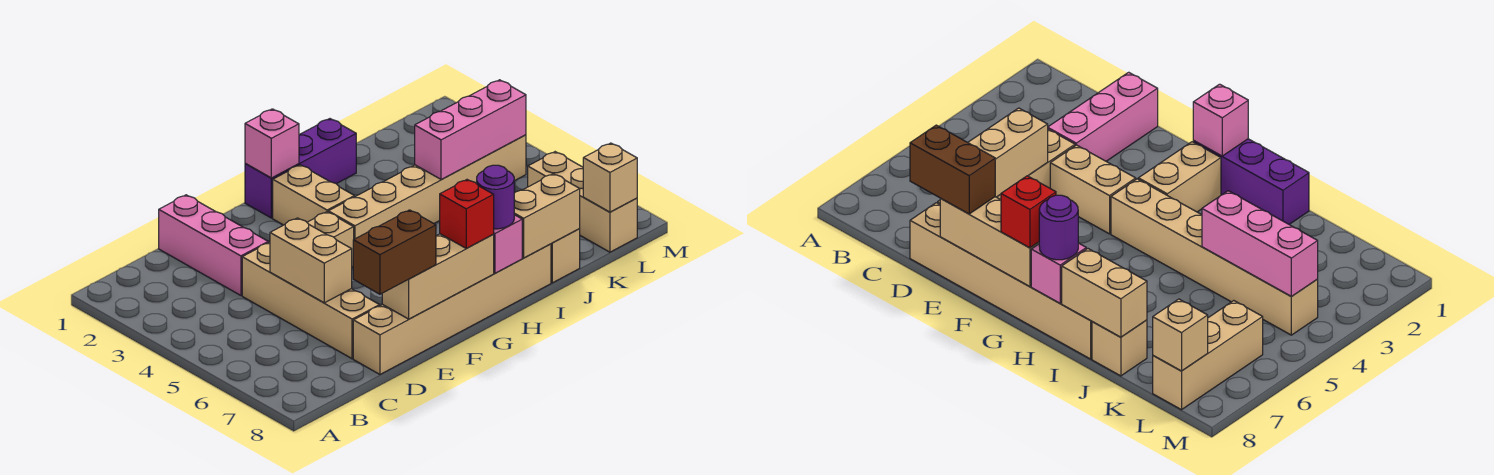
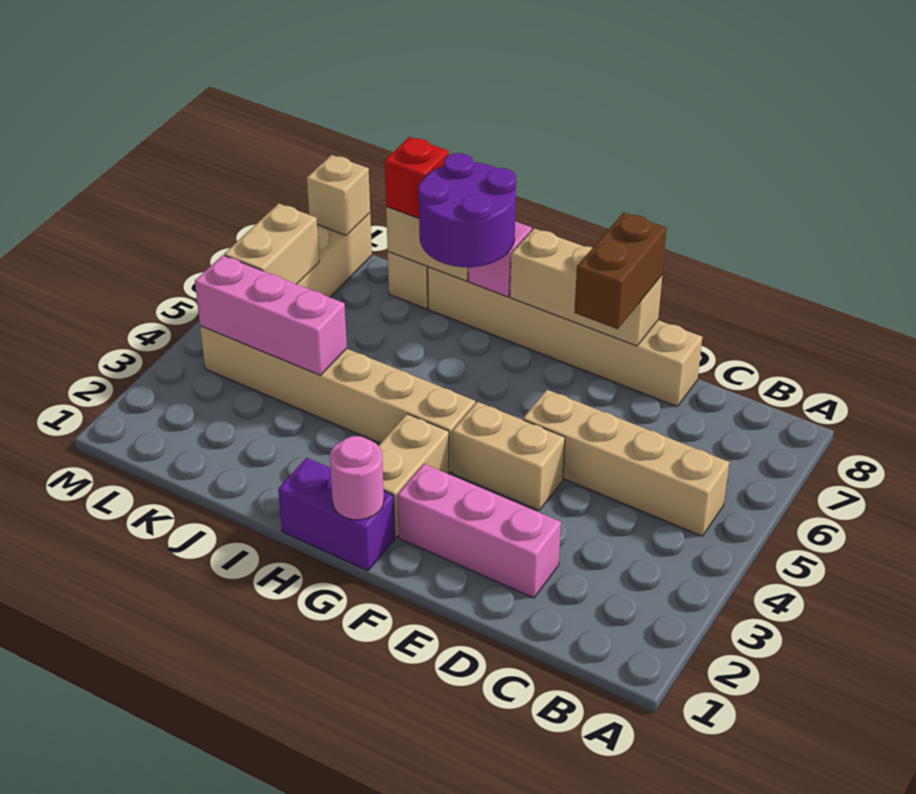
pink brick D1:D3 level 1 -> pink brick D2:F2 level 1
tan brick D4:D7 level 1 -> tan brick B5:E5 level 1
tan brick D5:D6 level 2 -> tan brick L5:L6 level 2
brown brick D8:E8 level 3 -> brown brick E7:E8 level 3
purple brick G1:I1 level 1 -> purple brick G1:H1 level 1
pink brick G1 level 2 -> pink round brick G1 level 2
red brick G8 level 3 -> red brick J8 level 3
purple round brick H8 level 3 -> purple round brick H7:I8 level 3

